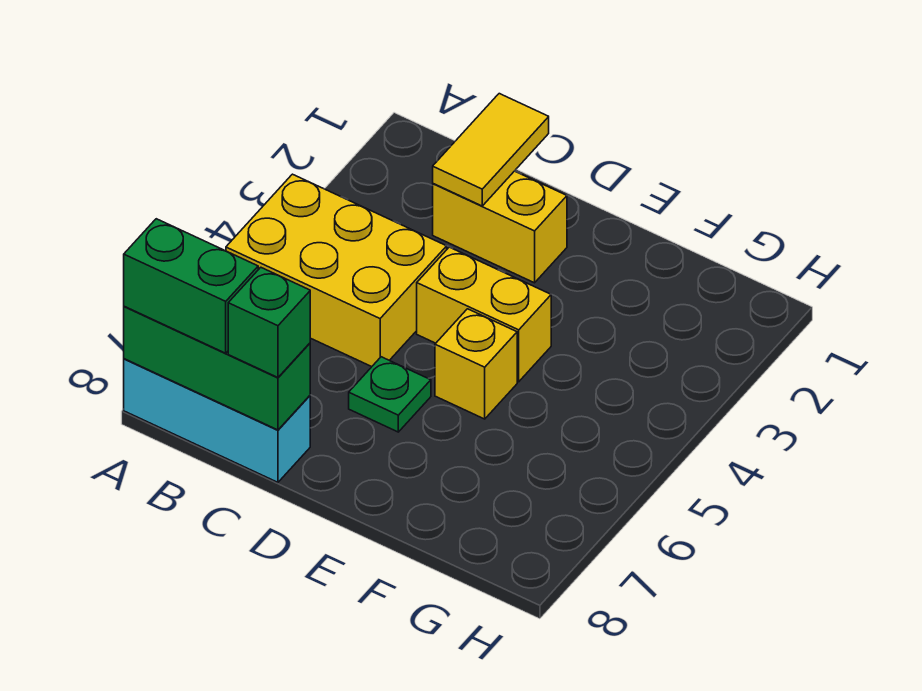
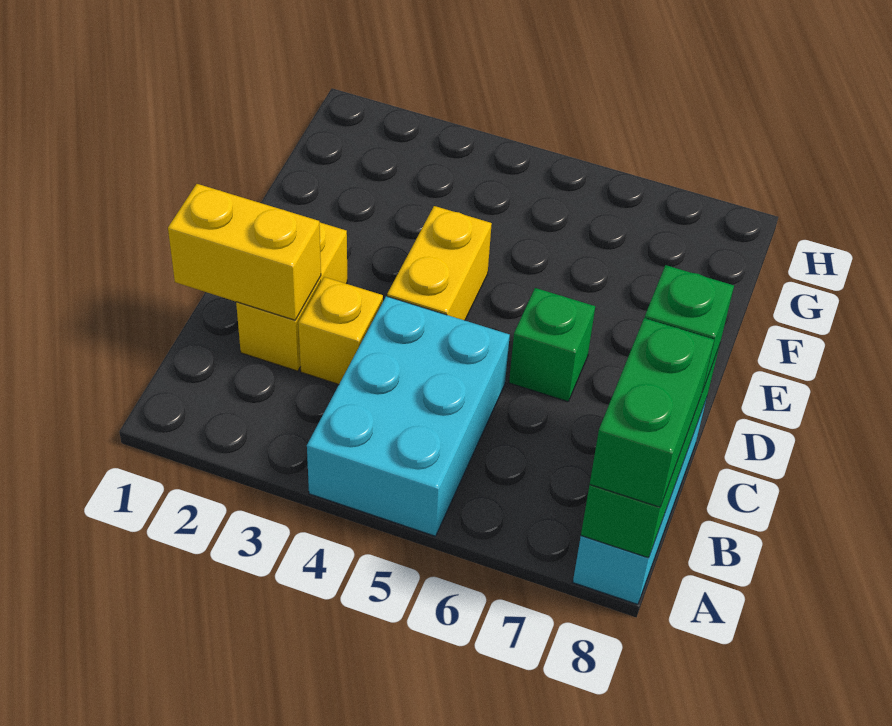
yellow brick A4:C5 level 1 -> cyan brick A4:C5 level 1
yellow tile C1:C2 level 2 -> yellow brick C1:C2 level 2
green plate D6 level 1 -> green brick D6 level 1
yellow brick E5 level 1 -> yellow brick C3 level 1

